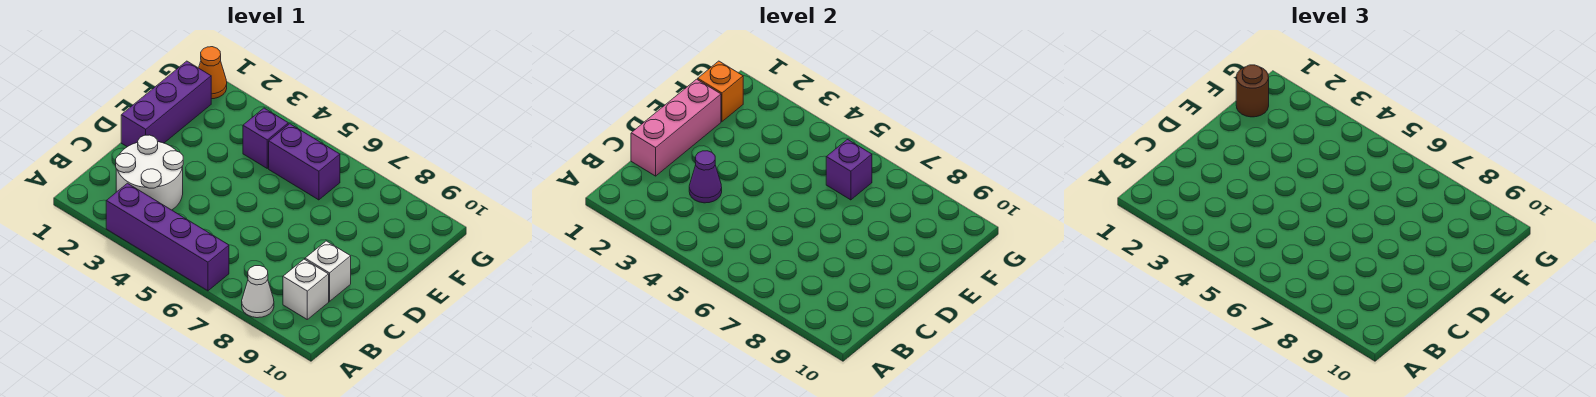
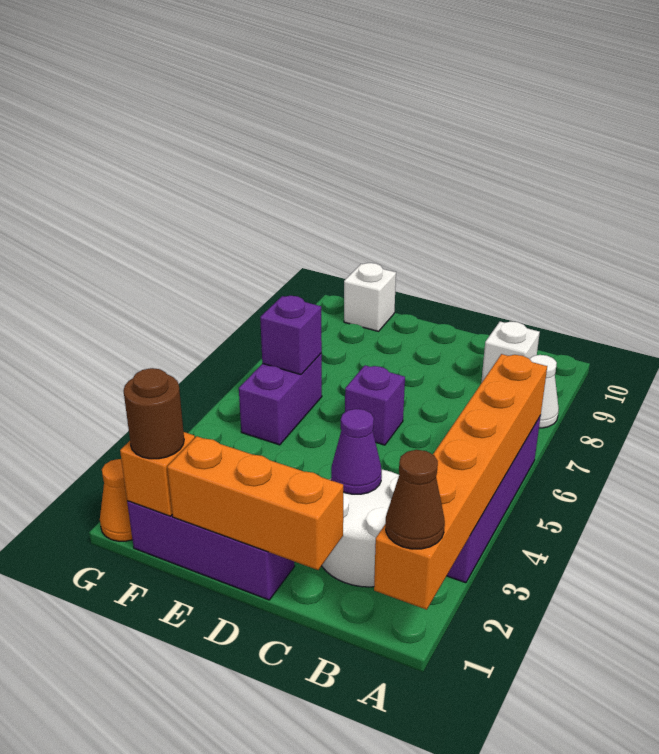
none -> orange brick A1:A6 level 2
none -> brown cone A1 level 3
pink brick C1:E1 level 2 -> orange brick C1:E1 level 2
white brick C9 level 1 -> white brick F10 level 1
purple brick F4 level 1 -> purple brick D6 level 1

